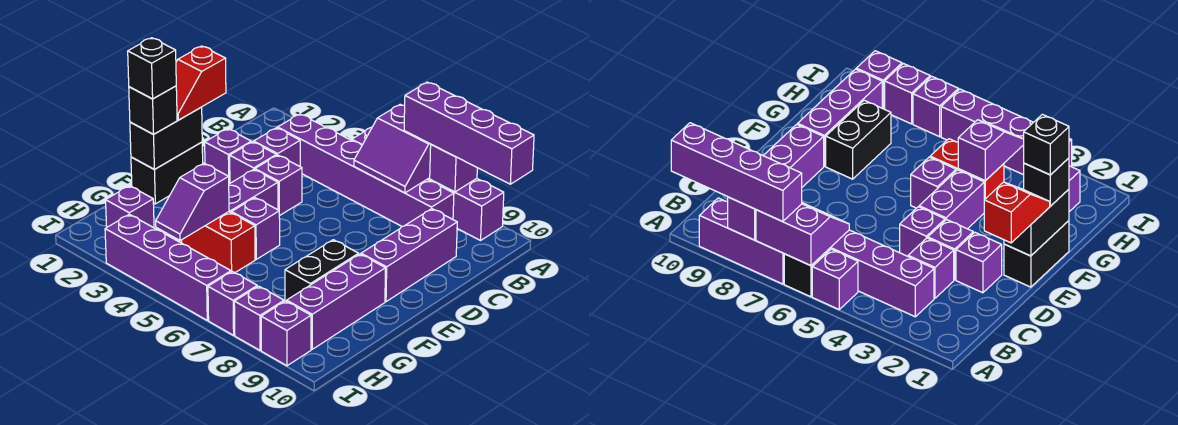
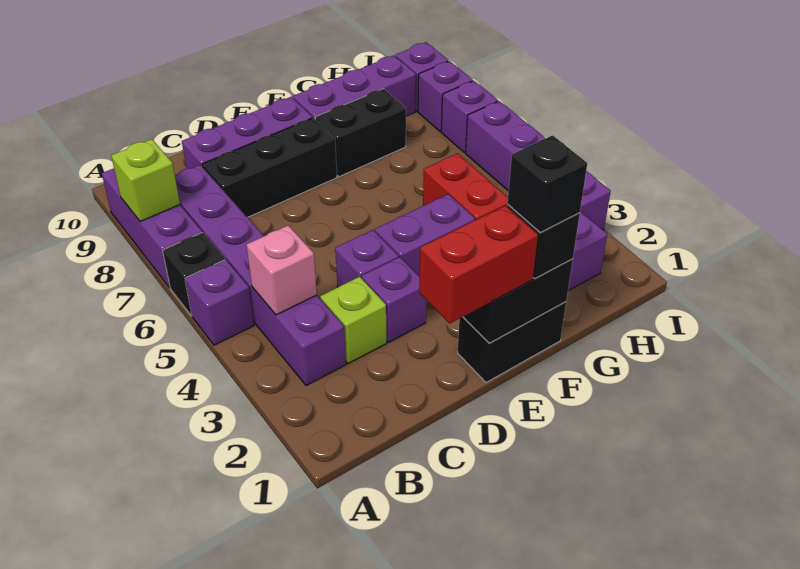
purple slope A6:B7 level 2 top A -> none
purple brick A7:A10 level 3 -> none
purple brick A8 level 2 -> lime brick A8 level 2
none -> pink brick B4 level 2
purple brick C3 level 1 -> lime brick C3 level 1
none -> black brick C8:E8 level 1
red slope D1:E1 level 3 top D -> red brick D1:E1 level 3
purple brick D2 level 1 -> none
purple brick F5 level 1 -> none
purple slope G4:H4 level 2 top G -> none

